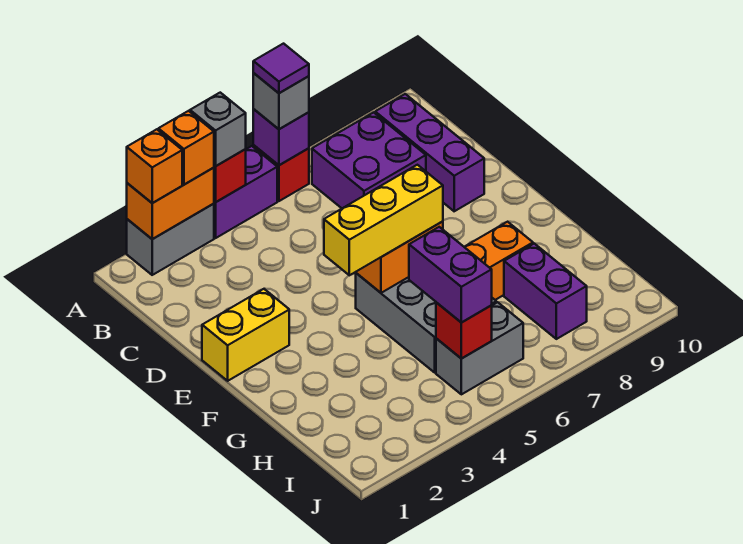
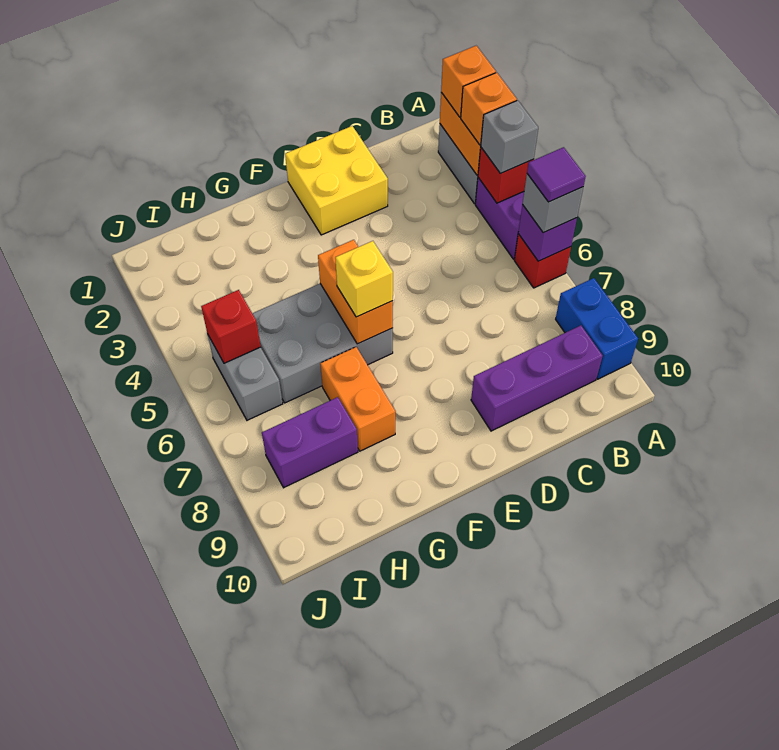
none -> blue brick A8:A9 level 1
purple brick B7:C8 level 1 -> none
yellow brick E1:E2 level 1 -> yellow brick D1:E2 level 1
yellow brick F4:F6 level 3 -> yellow brick F6 level 3
purple brick H5:I5 level 3 -> none

